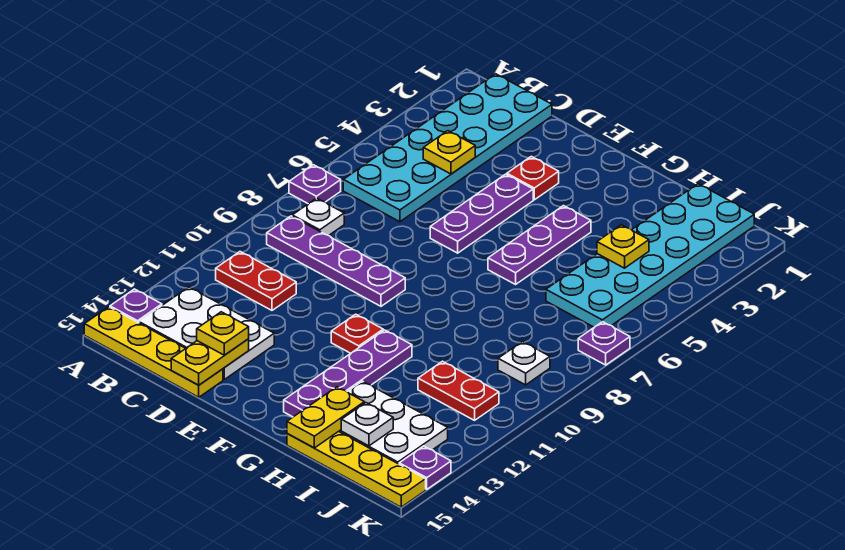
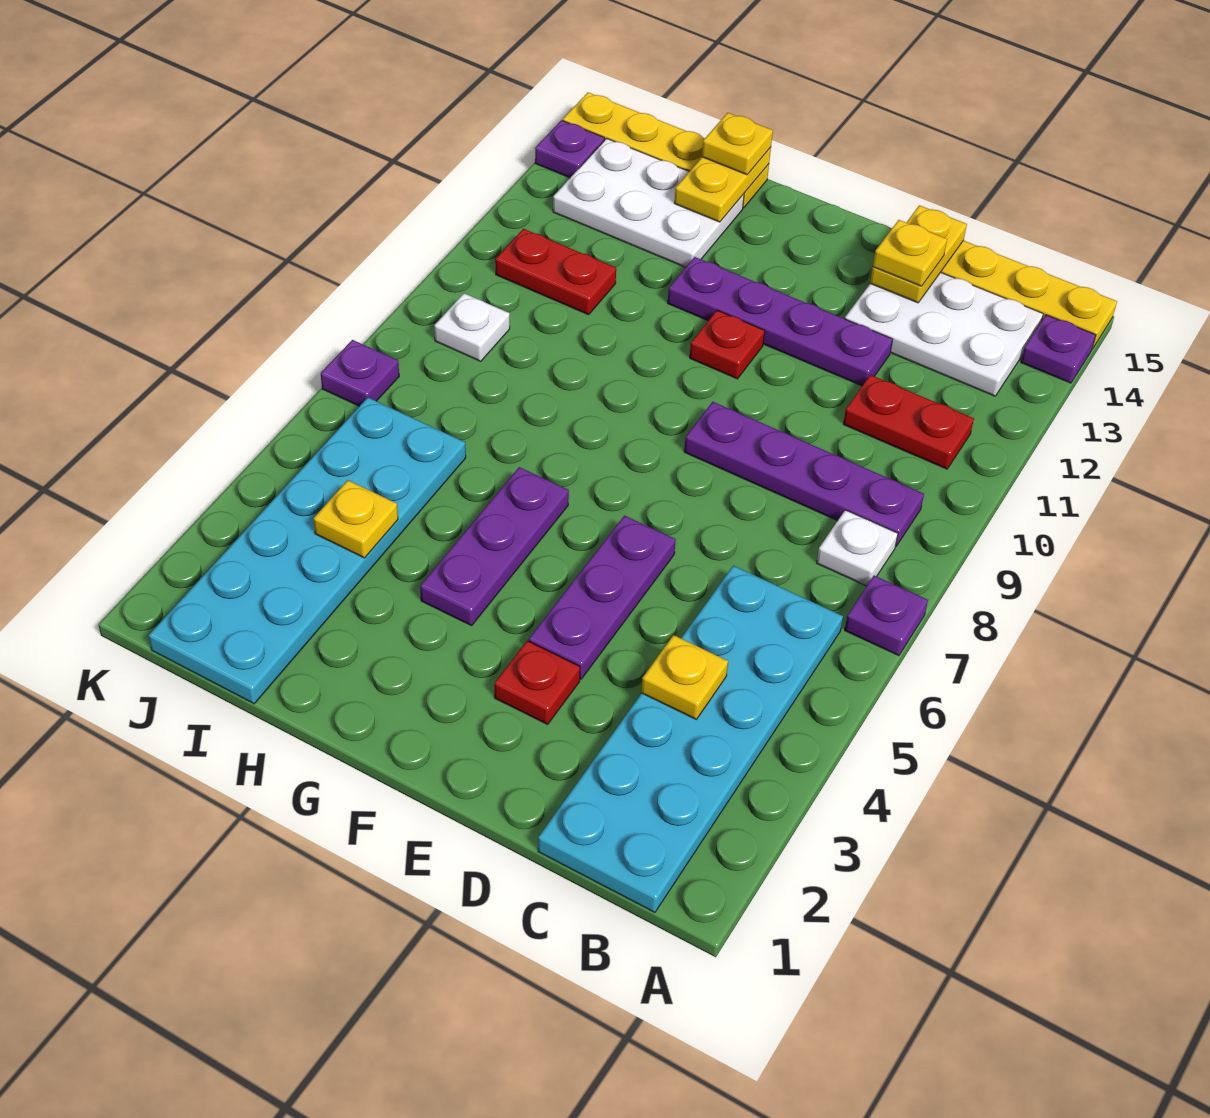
purple plate G11:G14 level 1 -> purple plate D12:G12 level 1
none -> yellow plate H15 level 3
white plate I14 level 2 -> none

